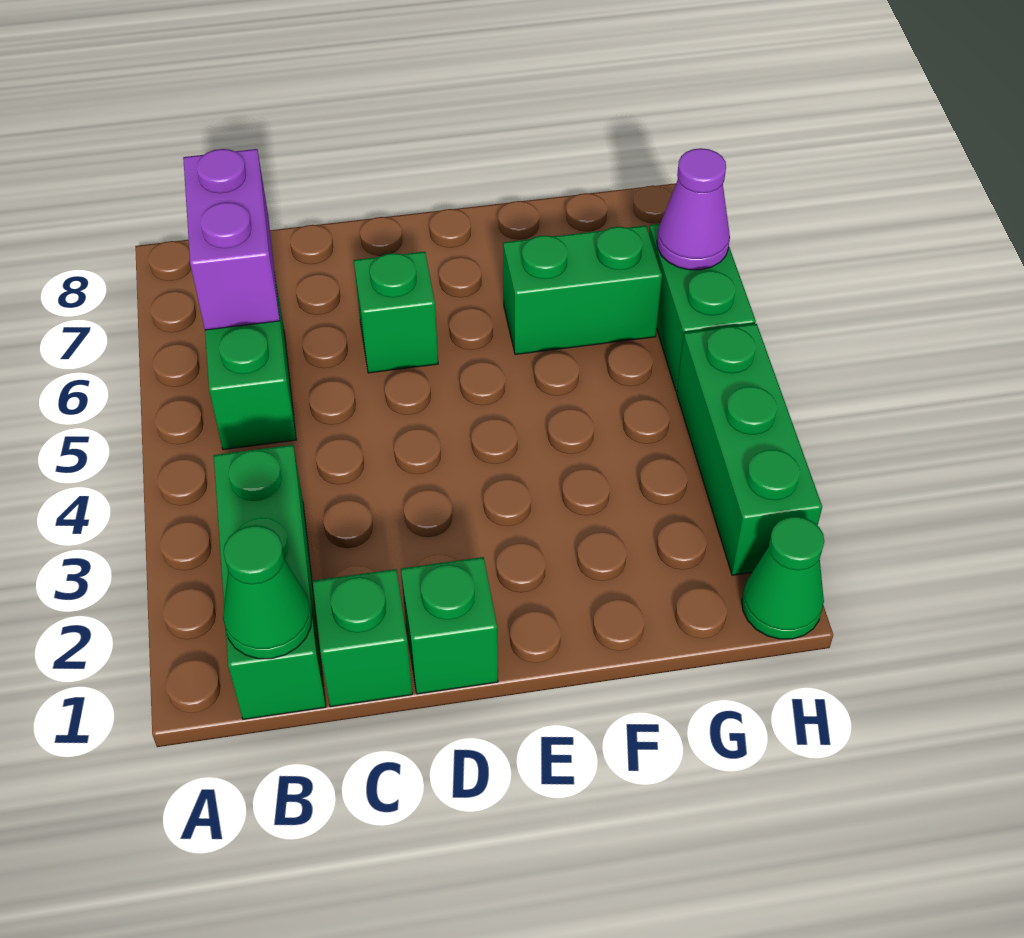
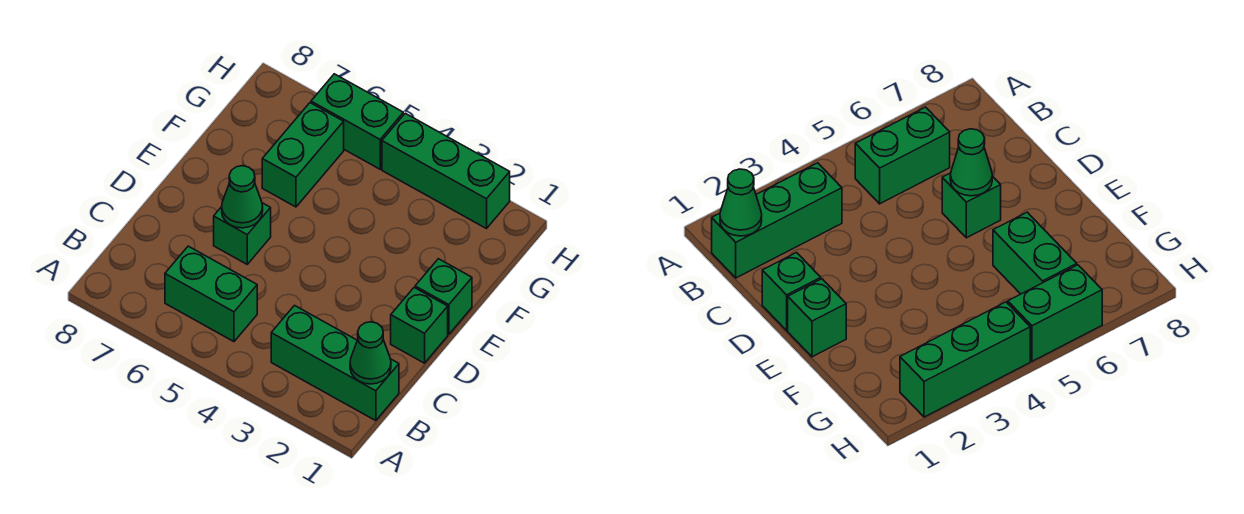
purple brick B6:B7 level 2 -> none
green brick C1 level 1 -> green brick E1 level 1
green cone H1 level 1 -> green cone D6 level 2
purple cone H6 level 2 -> none

